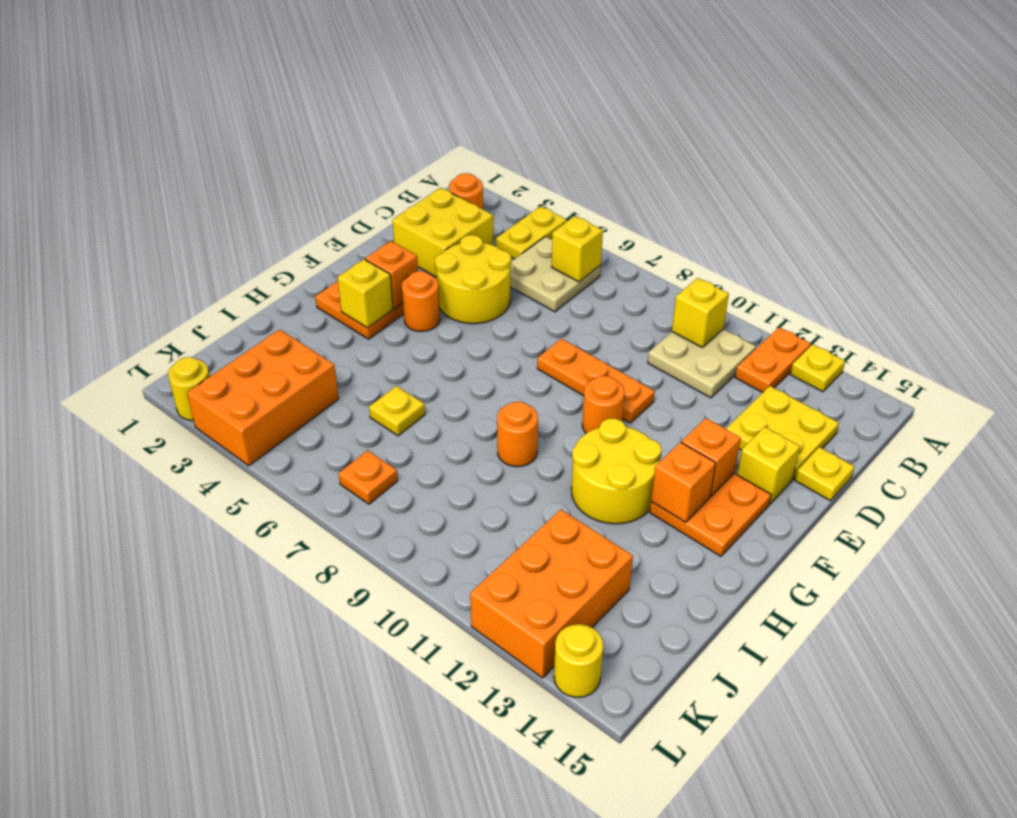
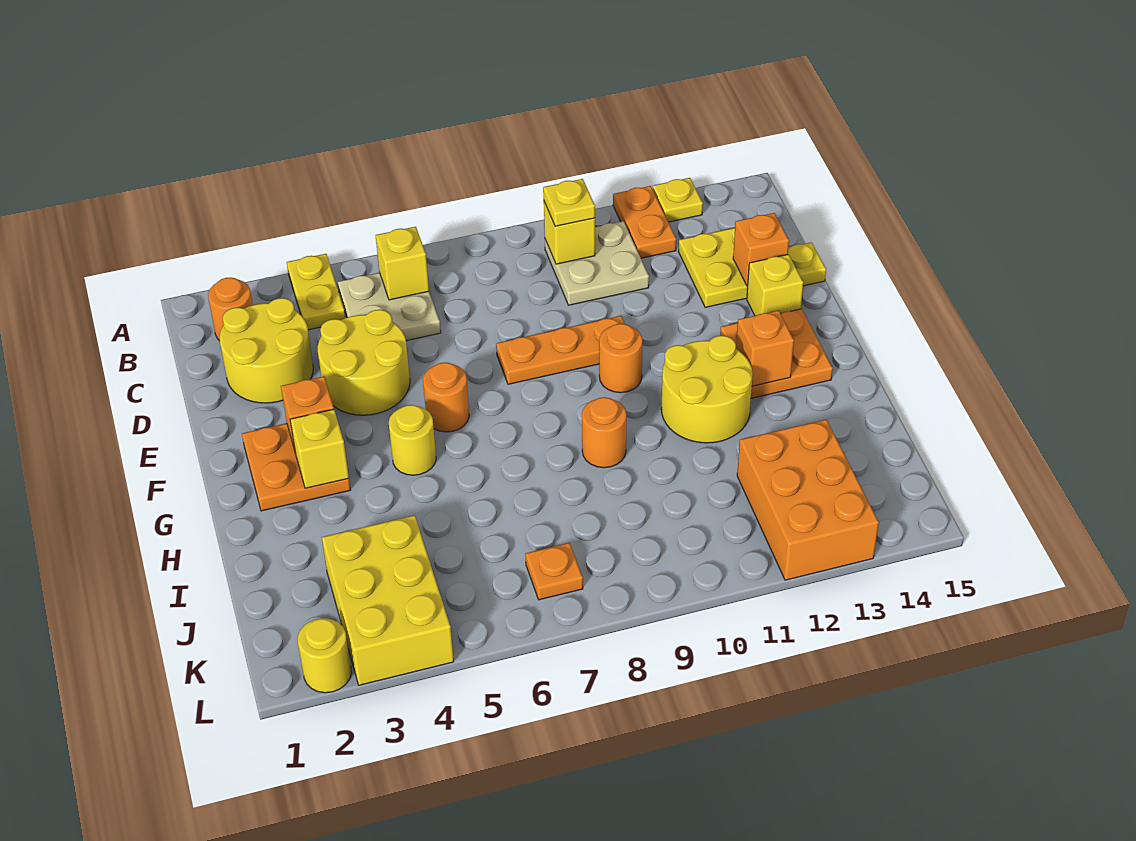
yellow brick C2:D3 level 1 -> yellow round brick C2:D3 level 1
orange round brick F4 level 1 -> orange round brick F6 level 1
orange brick F13 level 2 -> orange brick D14 level 2
yellow plate I6 level 1 -> yellow plate B10 level 3
orange brick J3:L4 level 1 -> yellow brick J3:L4 level 1
yellow round brick L14 level 1 -> yellow round brick G5 level 1

